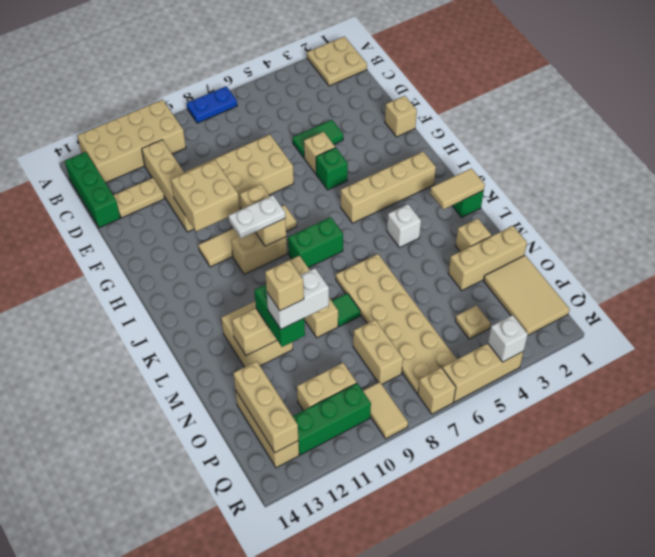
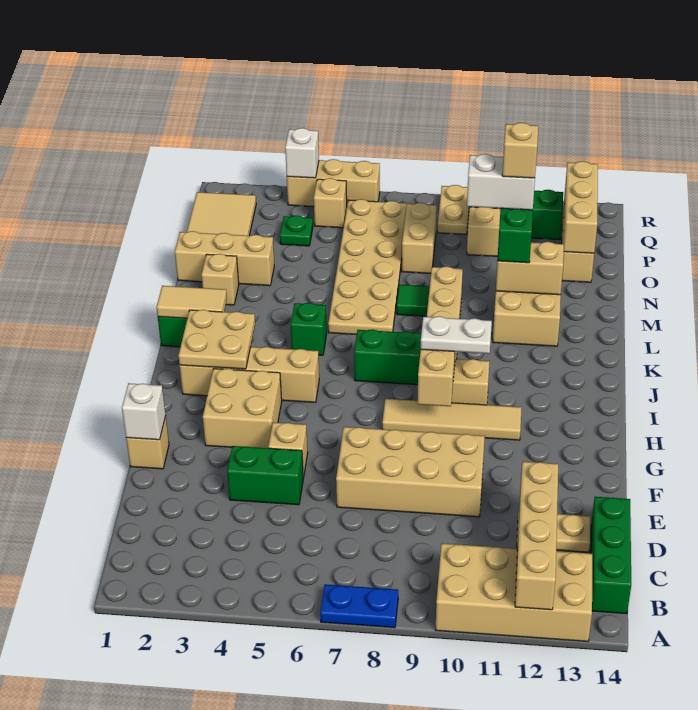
tan plate A1:B2 level 1 -> tan plate I2:J3 level 2
tan brick C11:F11 level 1 -> tan brick A12:D12 level 2
green tile E4:E5 level 1 -> green brick E4:E5 level 1
tan brick F10:G11 level 2 -> tan brick G3:H4 level 1
green brick G5 level 1 -> green brick K5 level 1
white brick K4 level 1 -> white brick F1 level 2
tan plate P4 level 1 -> green plate P4 level 1
tan tile Q9:R9 level 1 -> tan plate Q9:R9 level 1
tan brick R7 level 1 -> tan brick Q5 level 1

